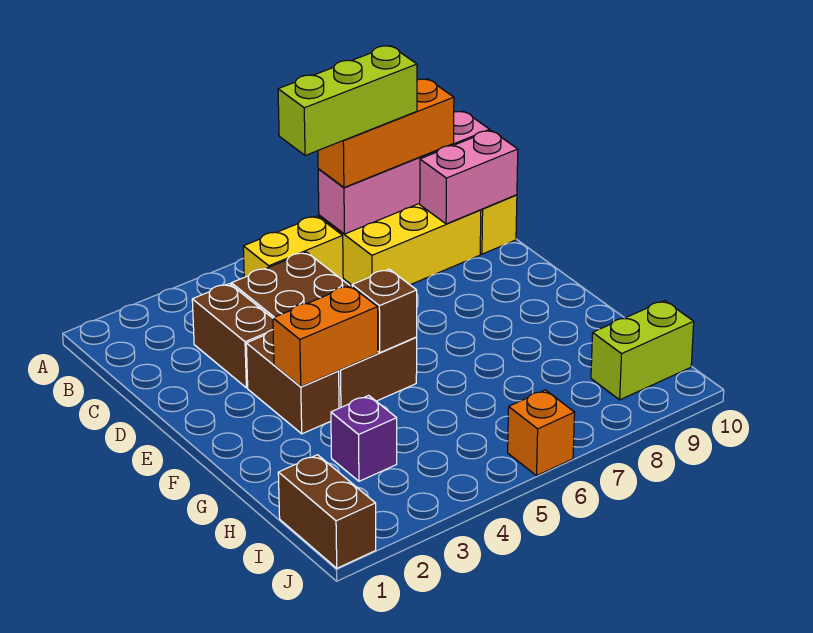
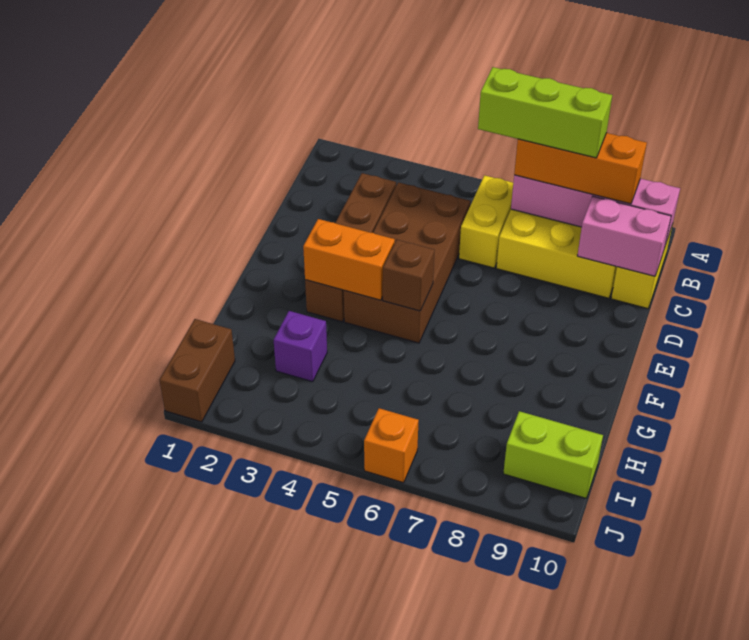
yellow brick B5:B6 level 1 -> yellow brick B6:C6 level 1

